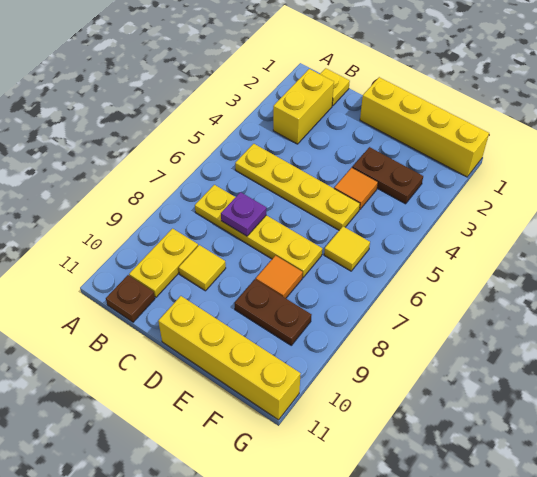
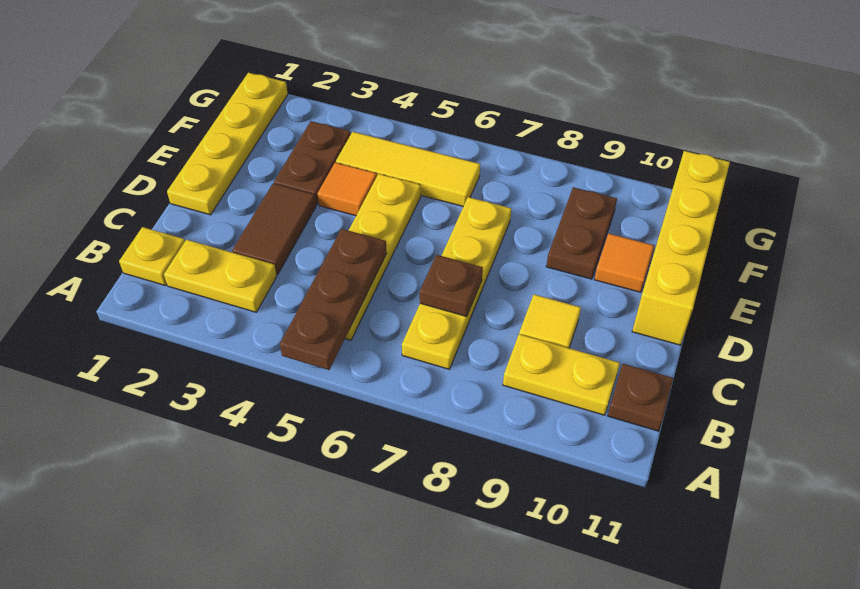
none -> brown plate A5:C5 level 2
yellow brick B2:B3 level 1 -> yellow plate B2:B3 level 1
none -> brown tile C3:D3 level 1
purple plate C7 level 2 -> brown plate C7 level 2
yellow brick D1:G1 level 1 -> yellow plate D1:G1 level 1
orange tile E8 level 1 -> orange tile E10 level 1
yellow tile F6 level 1 -> yellow tile F4:F6 level 1

